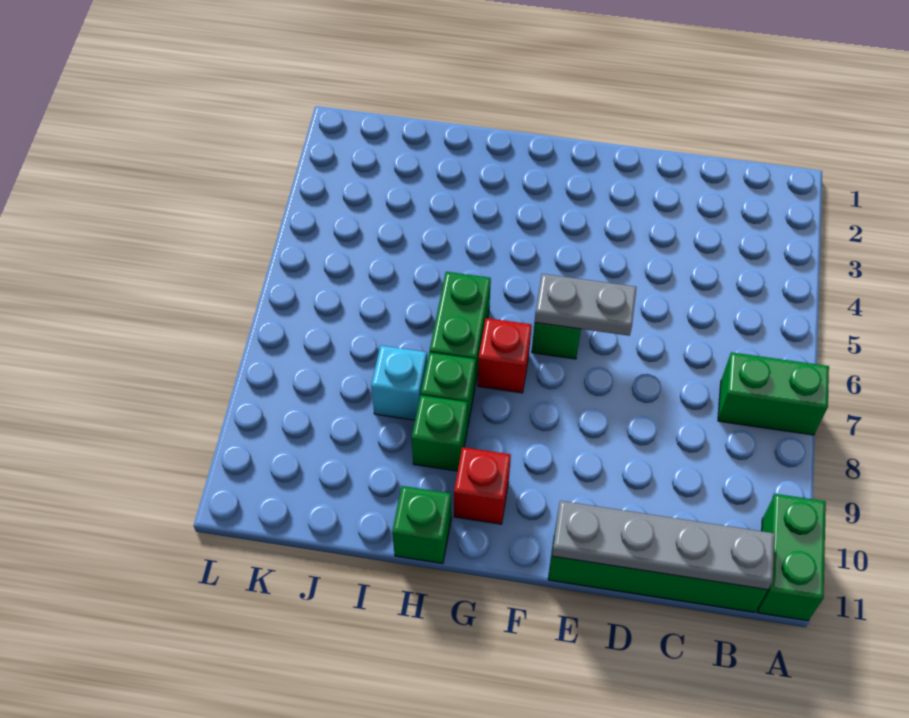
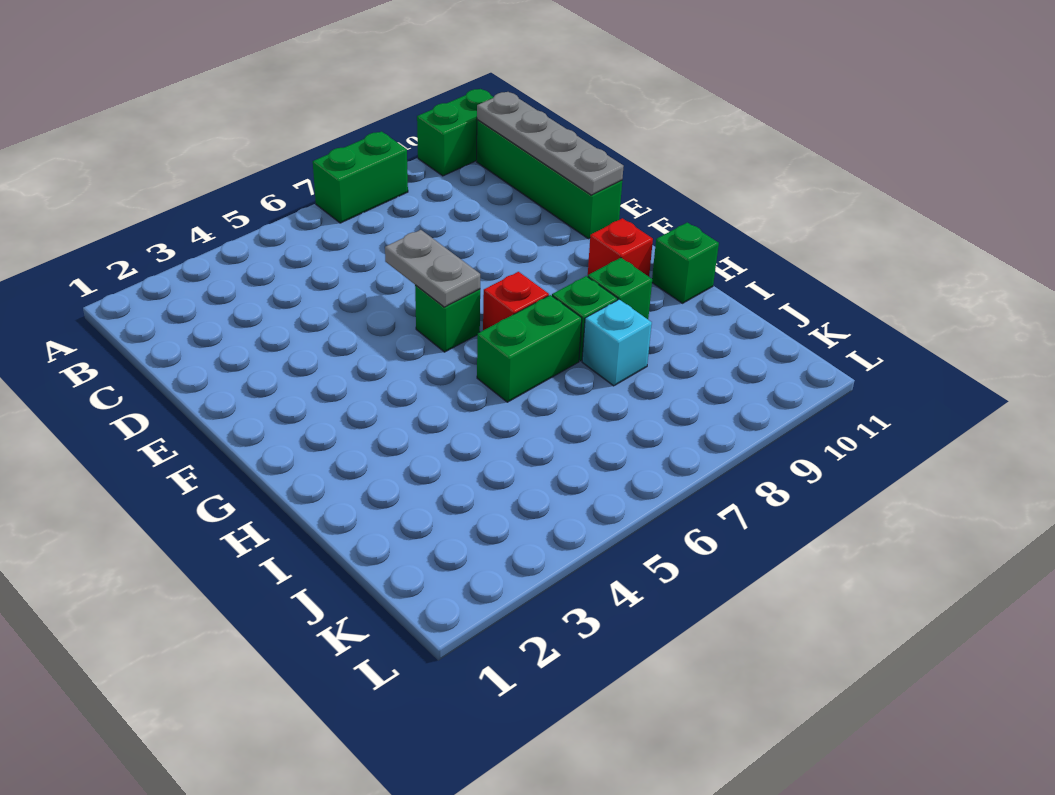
green brick A7:B7 level 1 -> green brick A7:A8 level 1

